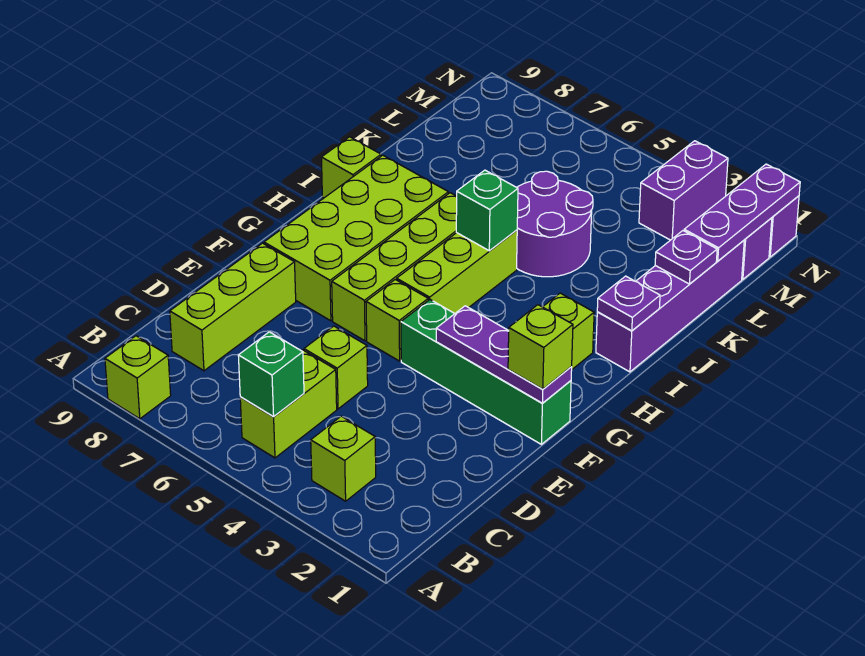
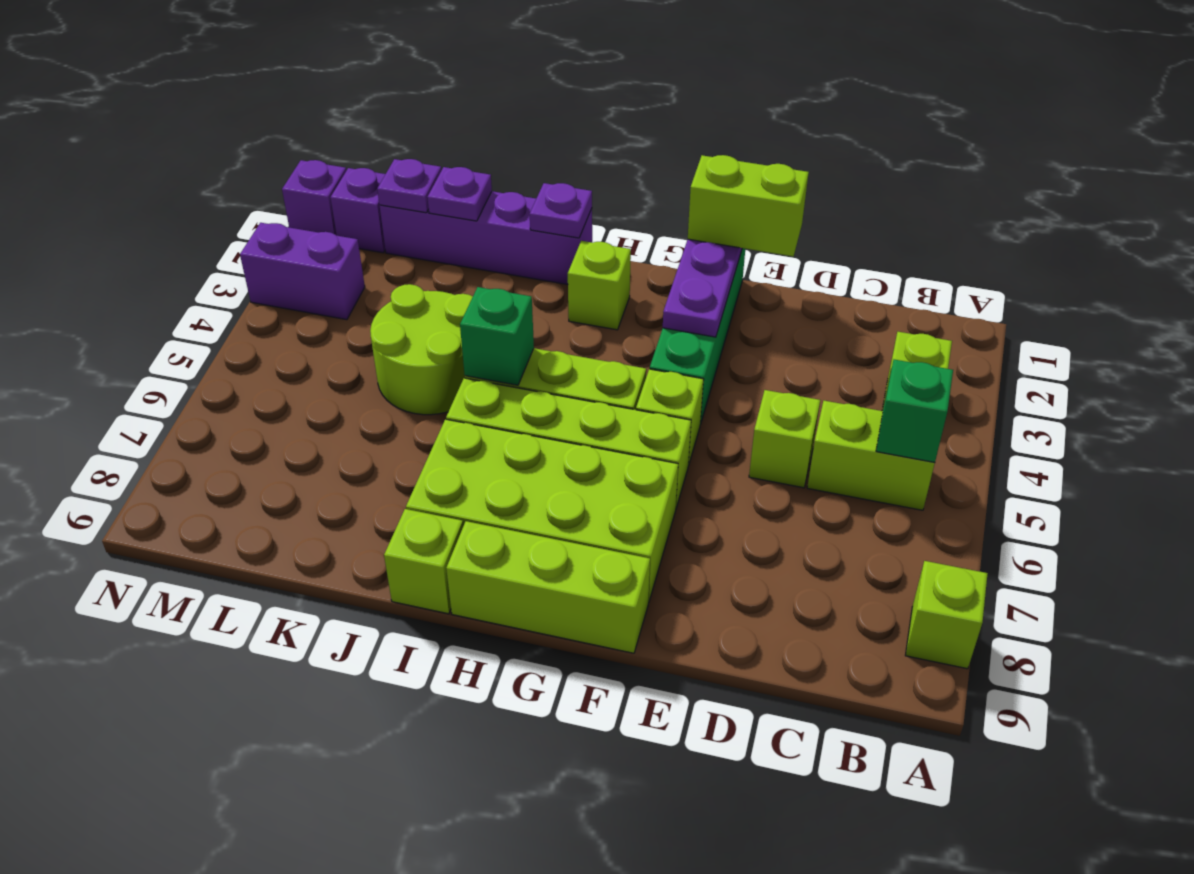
lime brick C8:E8 level 1 -> lime brick F9:H9 level 1
lime brick F1 level 3 -> lime brick E1:F1 level 3
purple round brick J4:K5 level 1 -> lime round brick J4:K5 level 1
purple plate L1:N1 level 2 -> purple plate L1 level 2

